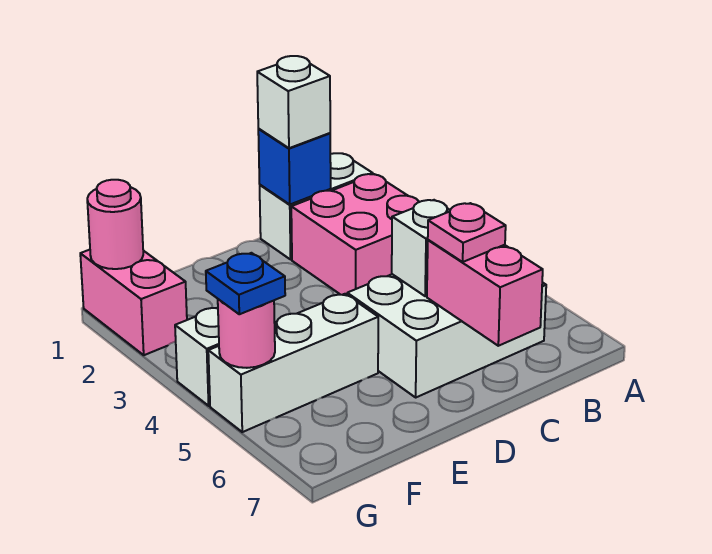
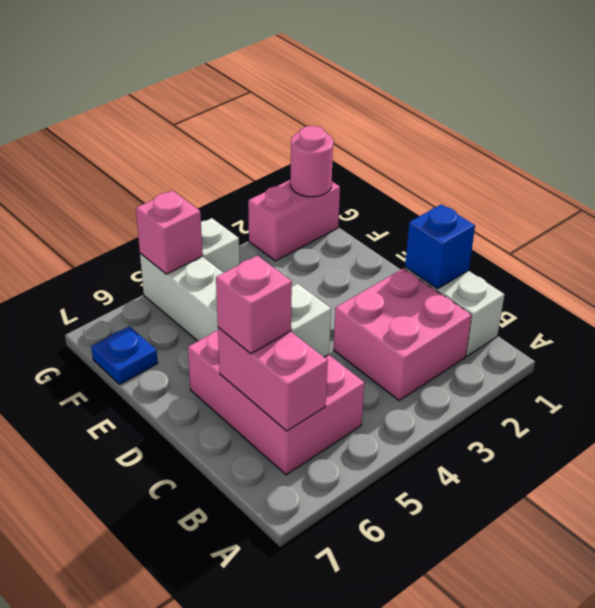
white brick B5:D6 level 1 -> pink brick B5:D6 level 1
white brick C1 level 3 -> none
pink brick C6:C7 level 2 -> pink brick B6:C6 level 2
pink plate C6 level 3 -> pink brick C6 level 3
pink round brick G5 level 2 -> pink brick G5 level 2
blue plate G5 level 3 -> blue plate F7 level 1

